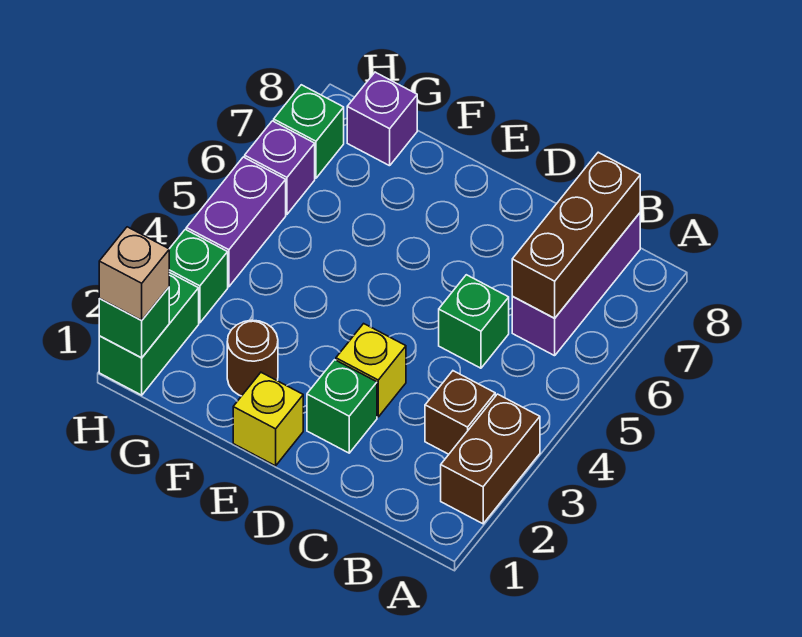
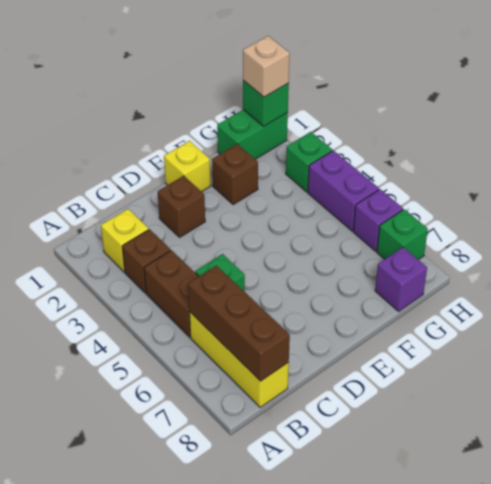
brown brick A2:A3 level 1 -> brown brick B4:B5 level 1
purple brick B6:B8 level 1 -> yellow brick B6:B8 level 1
green brick D2 level 1 -> brown brick D2 level 1
yellow brick D3 level 1 -> yellow brick B2 level 1
brown round brick F2 level 1 -> brown brick F2 level 1
green brick H1:H2 level 1 -> green brick G1:H1 level 1

